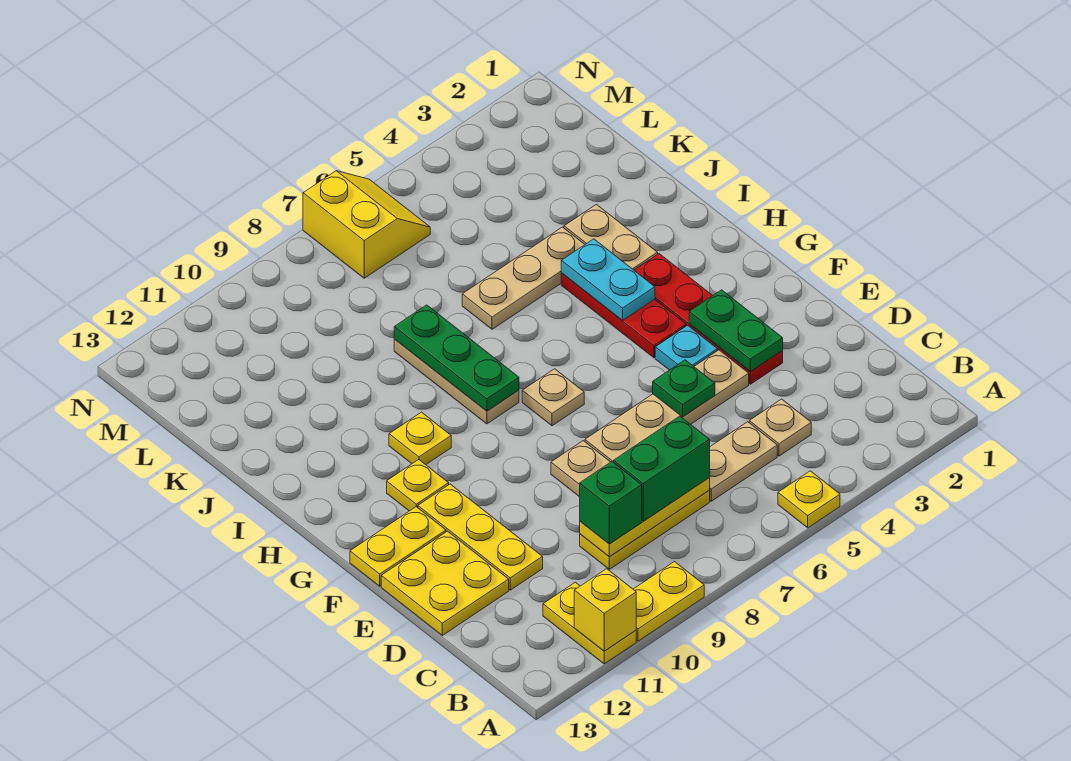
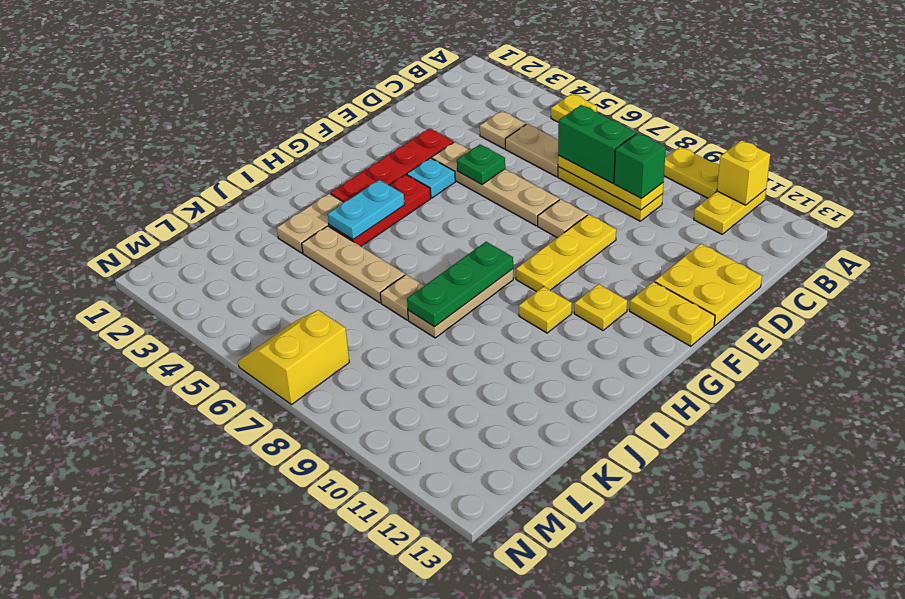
yellow plate D11:F11 level 1 -> yellow plate E9:G9 level 1
green plate E3:F3 level 2 -> none
tan plate G7 level 1 -> tan plate J7 level 1

